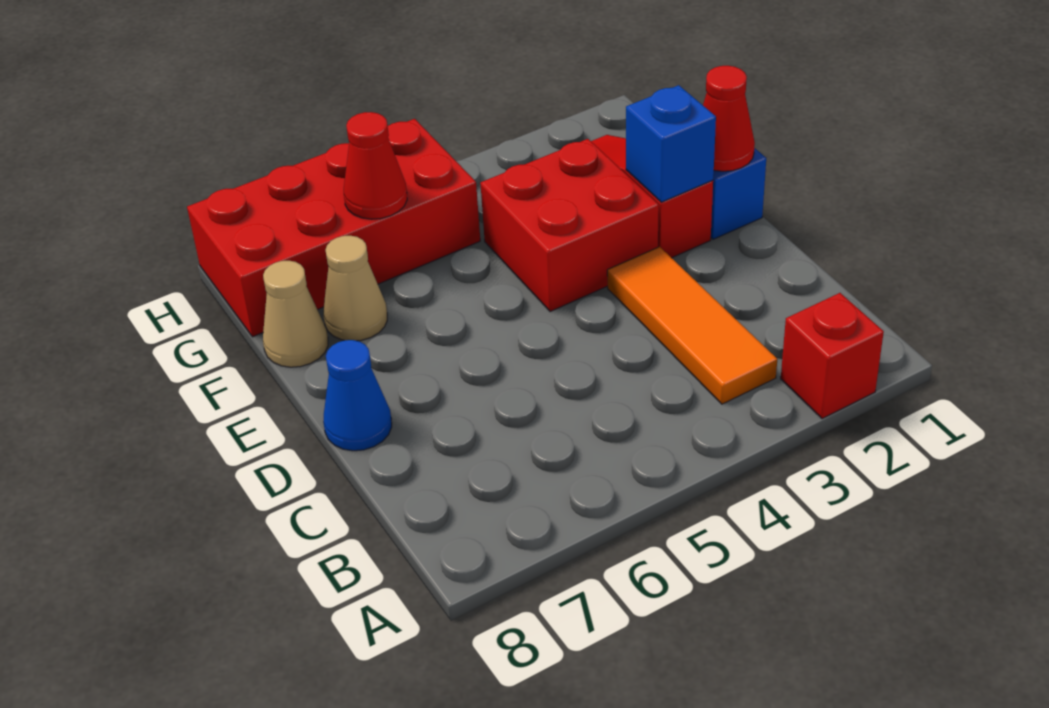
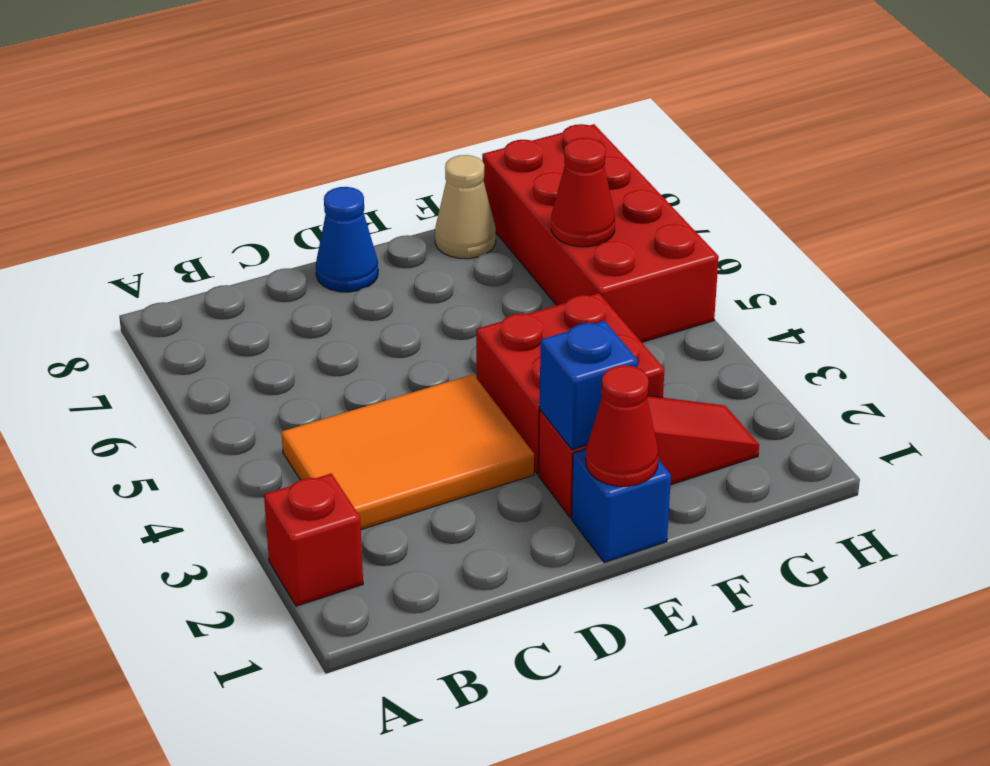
orange tile B3:D3 level 1 -> orange tile B3:D4 level 1
tan cone F7 level 1 -> none

